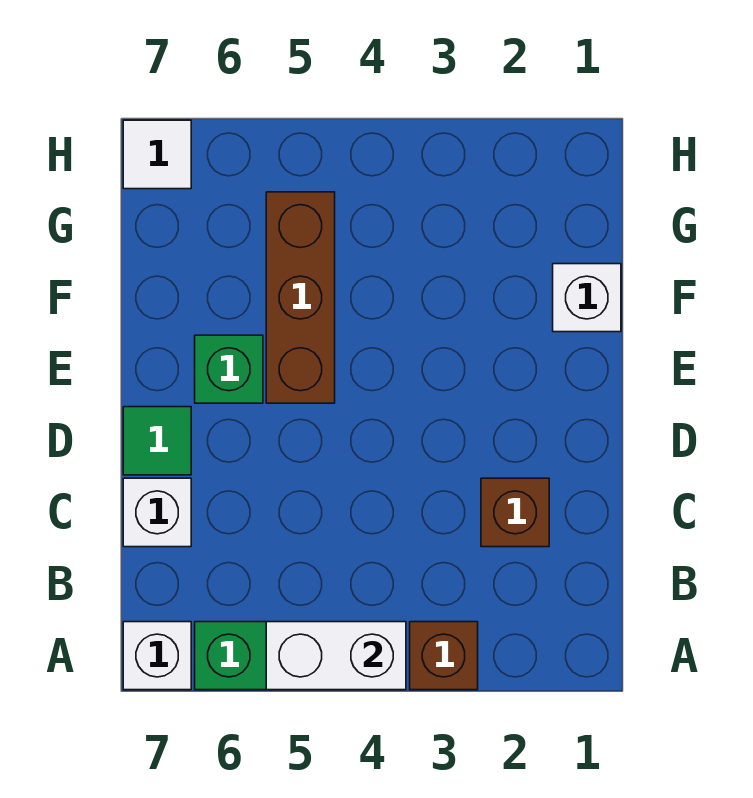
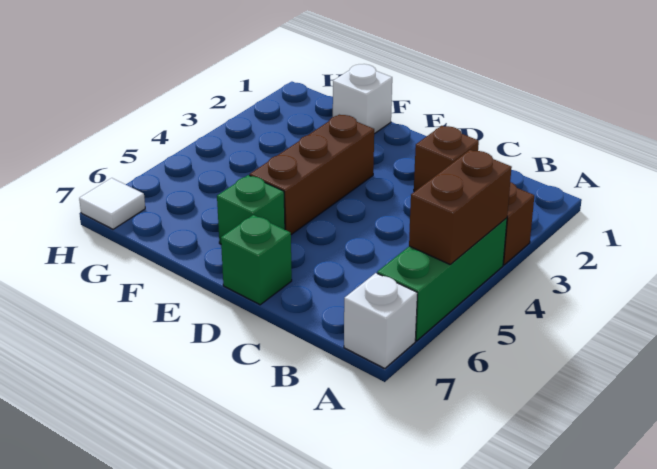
white brick A4:A5 level 2 -> brown brick A4:A5 level 2
white brick C7 level 1 -> none
green tile D7 level 1 -> green brick D7 level 1
brown brick E5:G5 level 1 -> brown brick E3:E5 level 1

